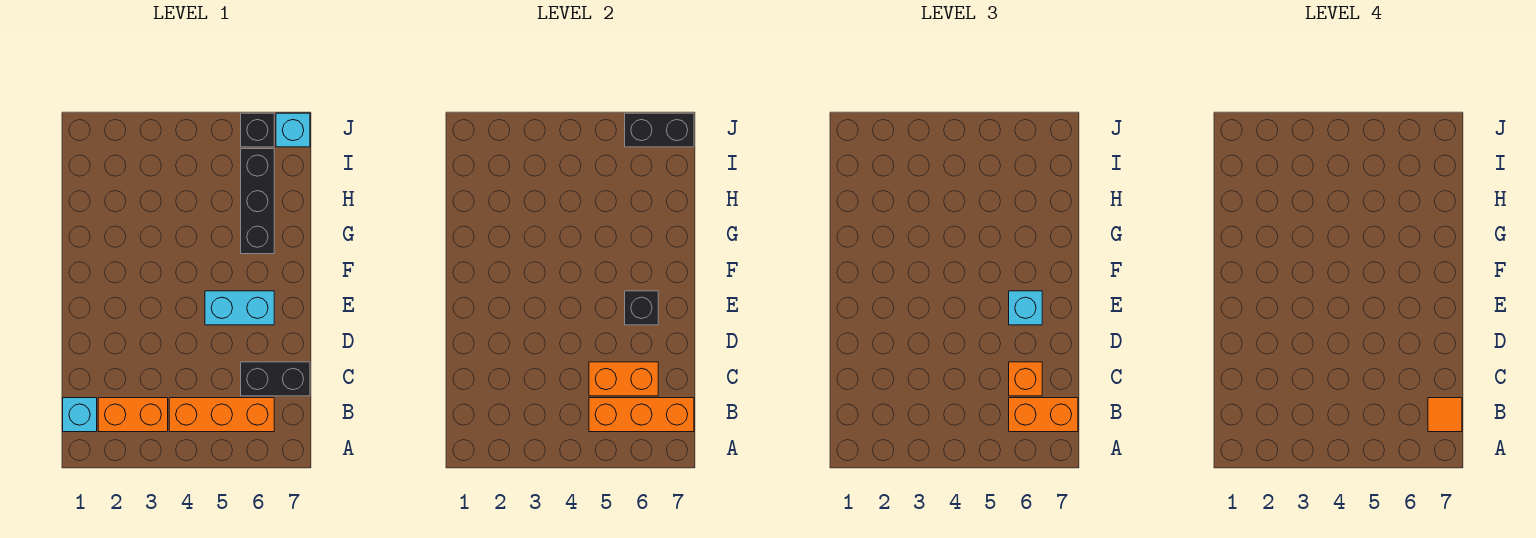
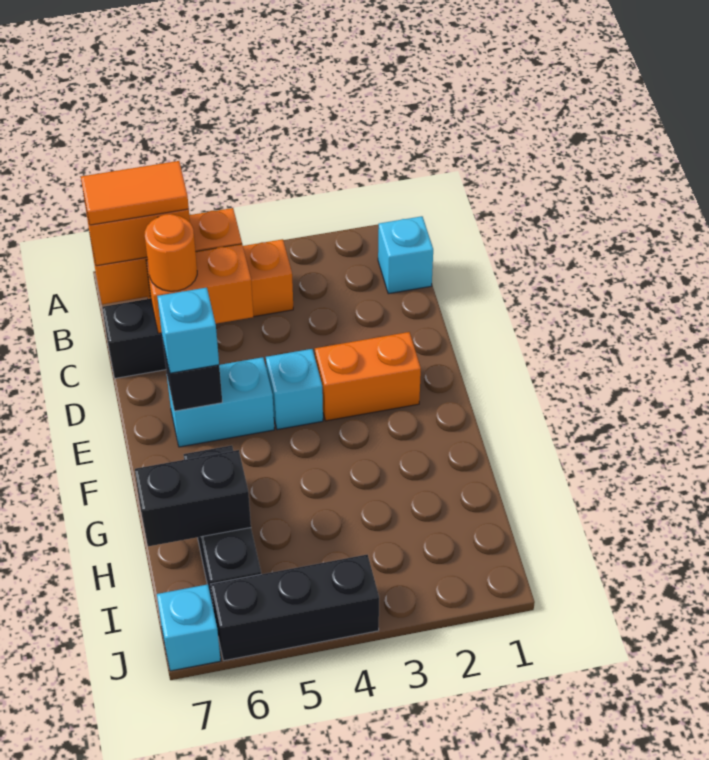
orange brick B2:B3 level 1 -> orange brick E2:E3 level 1
orange tile B7 level 4 -> orange tile B6:B7 level 4
orange brick C6 level 3 -> orange round brick C6 level 3
none -> cyan brick E4 level 1
black brick J6 level 1 -> black brick J4:J6 level 1
black brick J6:J7 level 2 -> black brick H6:H7 level 2

